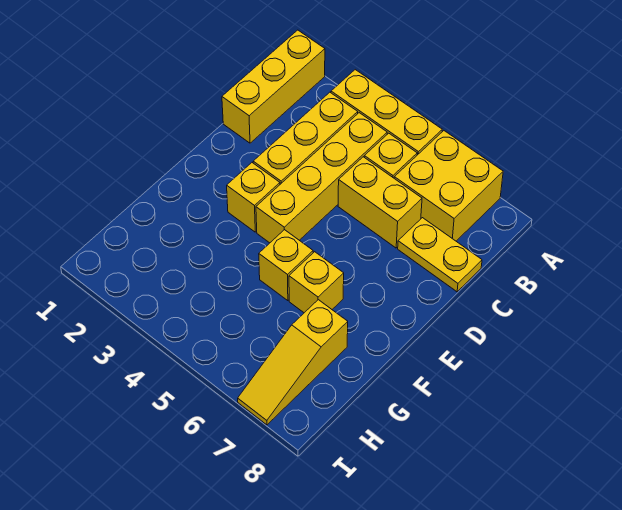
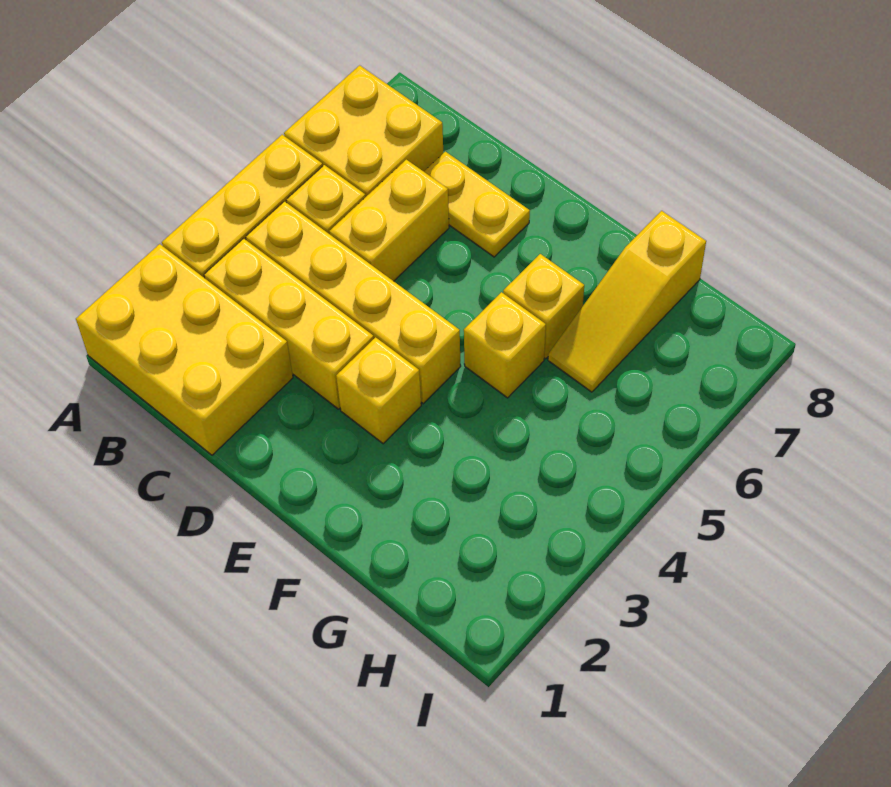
yellow brick A1:C1 level 1 -> yellow brick A1:C2 level 1
yellow plate C7:C8 level 1 -> yellow plate C7:D7 level 1
yellow slope G7:I7 level 1 top G -> yellow slope G6:G8 level 1 top 8

